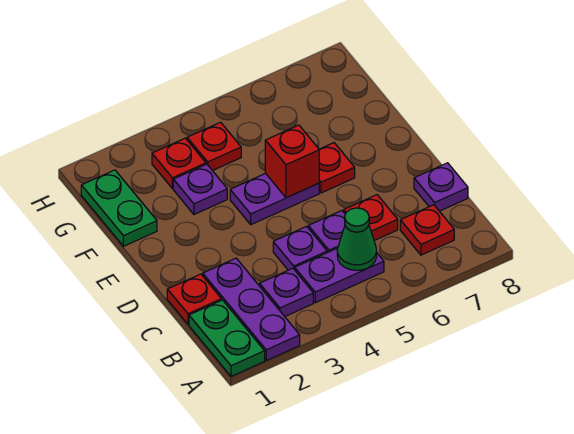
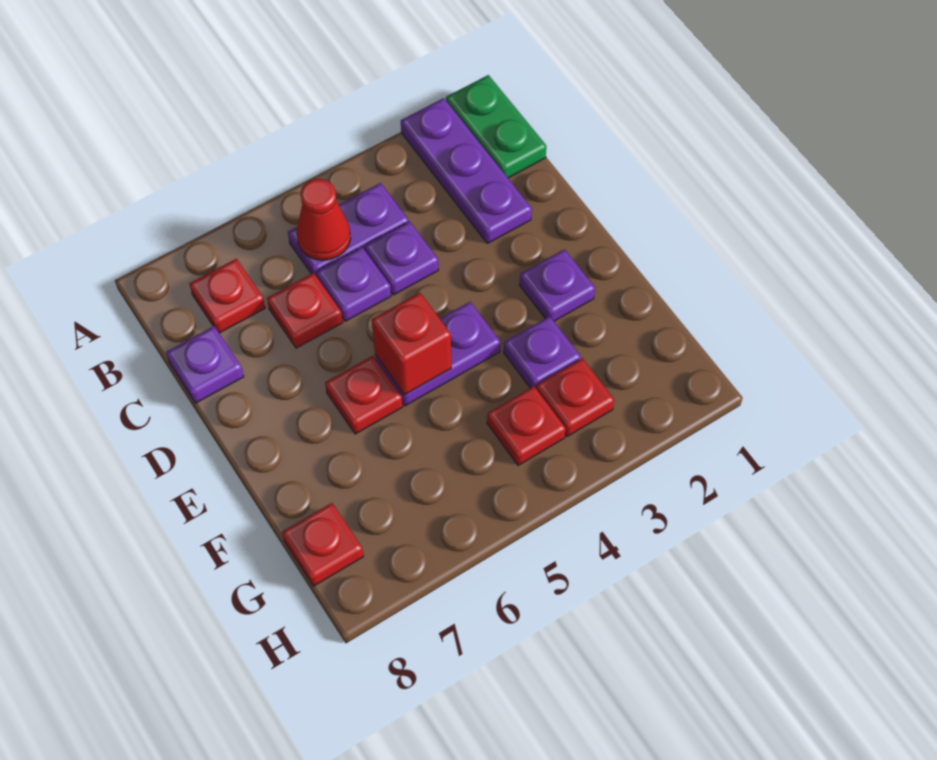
purple plate B3 level 1 -> purple plate E2 level 1
green cone B5 level 2 -> red cone B5 level 2
red plate C1 level 1 -> red plate G8 level 1
green plate F1:G1 level 1 -> none

